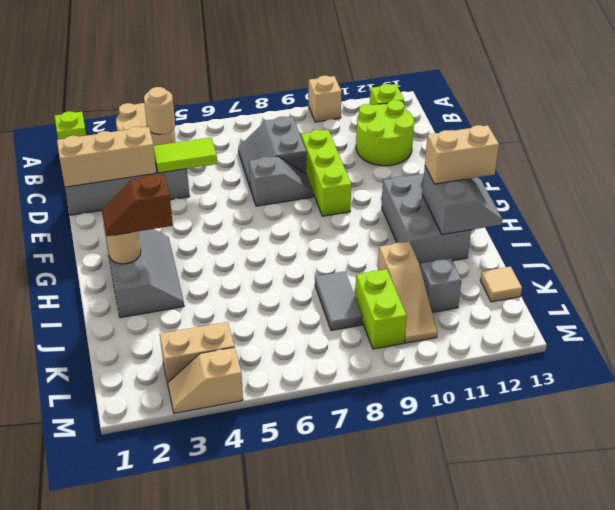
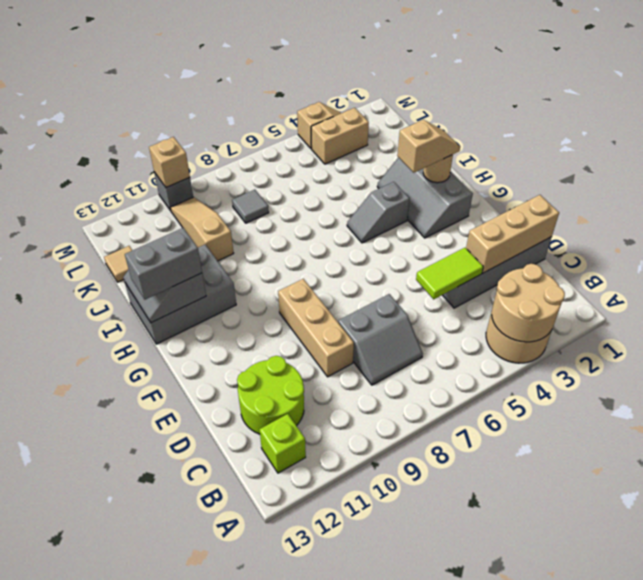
lime brick A1 level 1 -> none
tan brick A10 level 1 -> tan brick M10 level 2
tan round brick B4 level 2 -> tan round brick A3:B4 level 2
grey slope C7:D8 level 1 top 8 -> grey slope C7:D8 level 1 top D
lime brick D9:F9 level 1 -> tan brick D9:F9 level 1
grey slope E7:E8 level 1 top 7 -> grey slope H4:H5 level 1 top 4
grey brick G11:I12 level 1 -> grey brick H11:I13 level 1
brown slope H2:H3 level 3 top 3 -> tan slope H2:H3 level 3 top 3
tan brick H12:H13 level 3 -> grey brick H12:H13 level 3
grey tile J8:K8 level 1 -> grey tile K8 level 1
lime brick K9:L9 level 1 -> none
grey brick K11 level 1 -> grey brick M10 level 1

